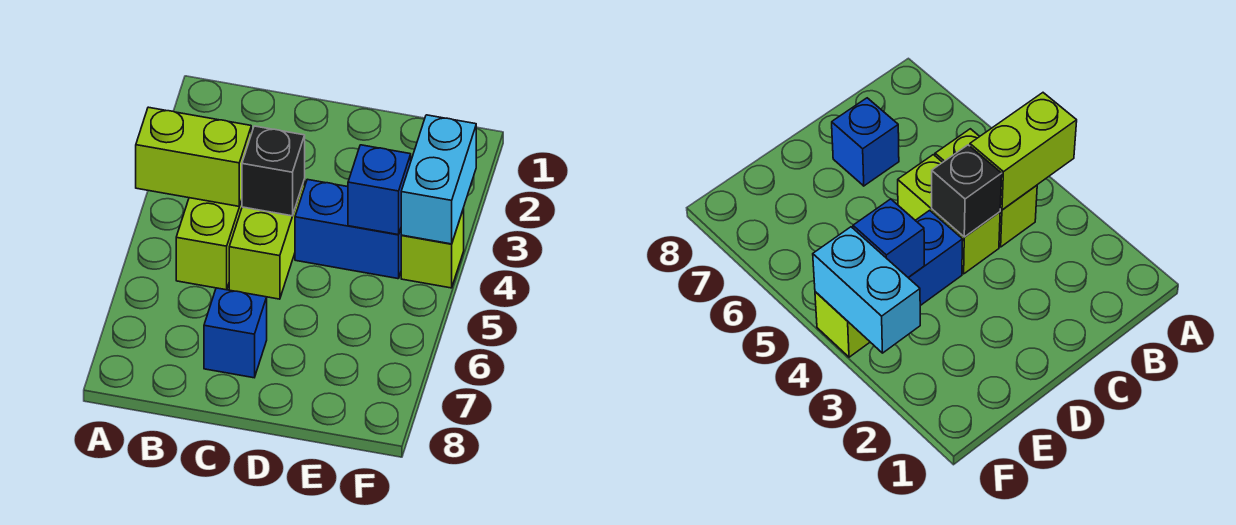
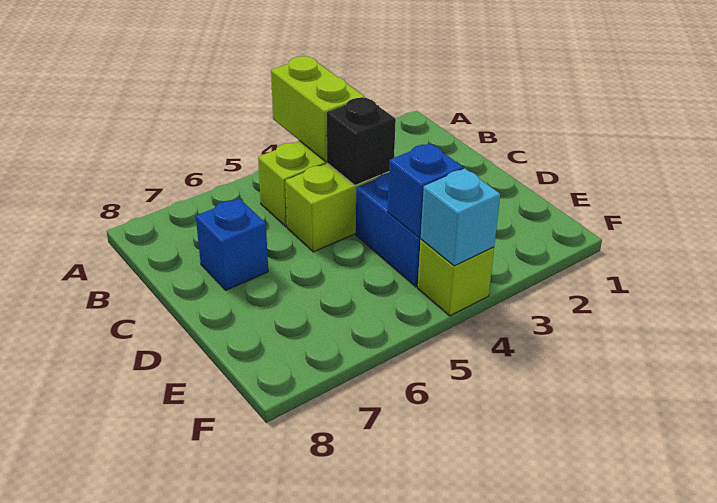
cyan brick F3:F4 level 2 -> cyan brick F4 level 2

